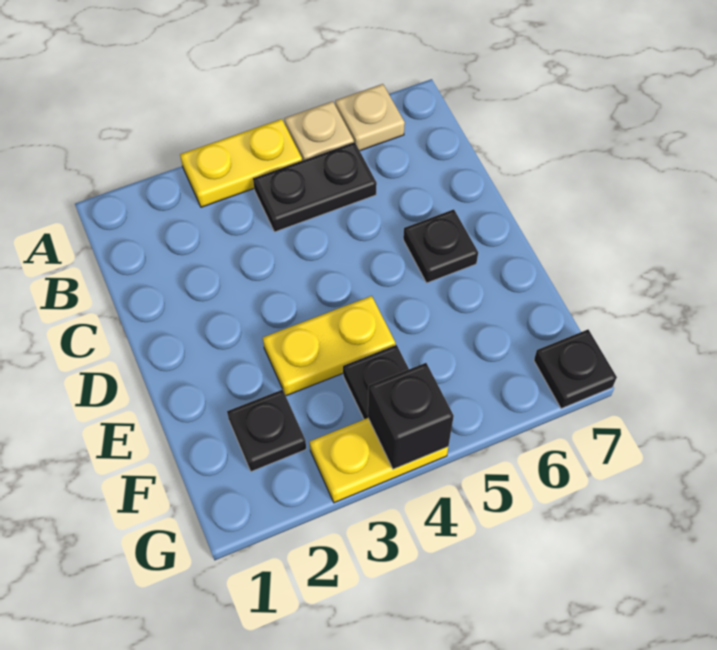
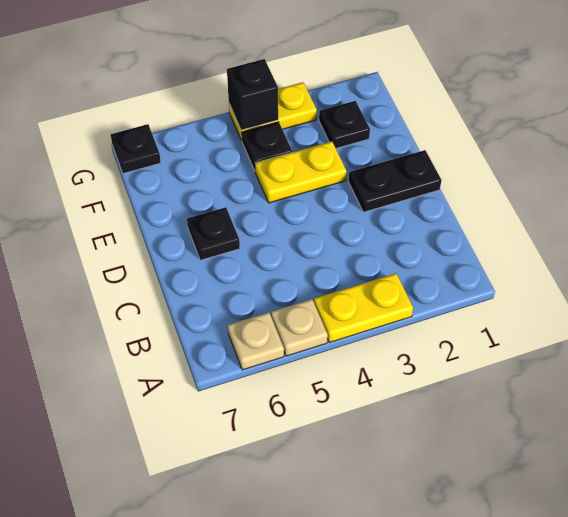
black plate B4:B5 level 1 -> black plate D1:D2 level 1

